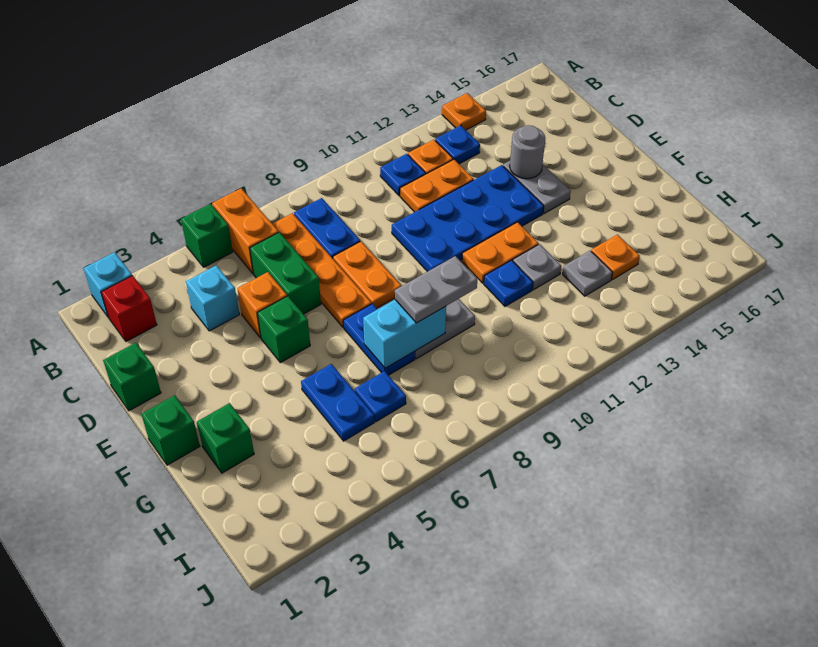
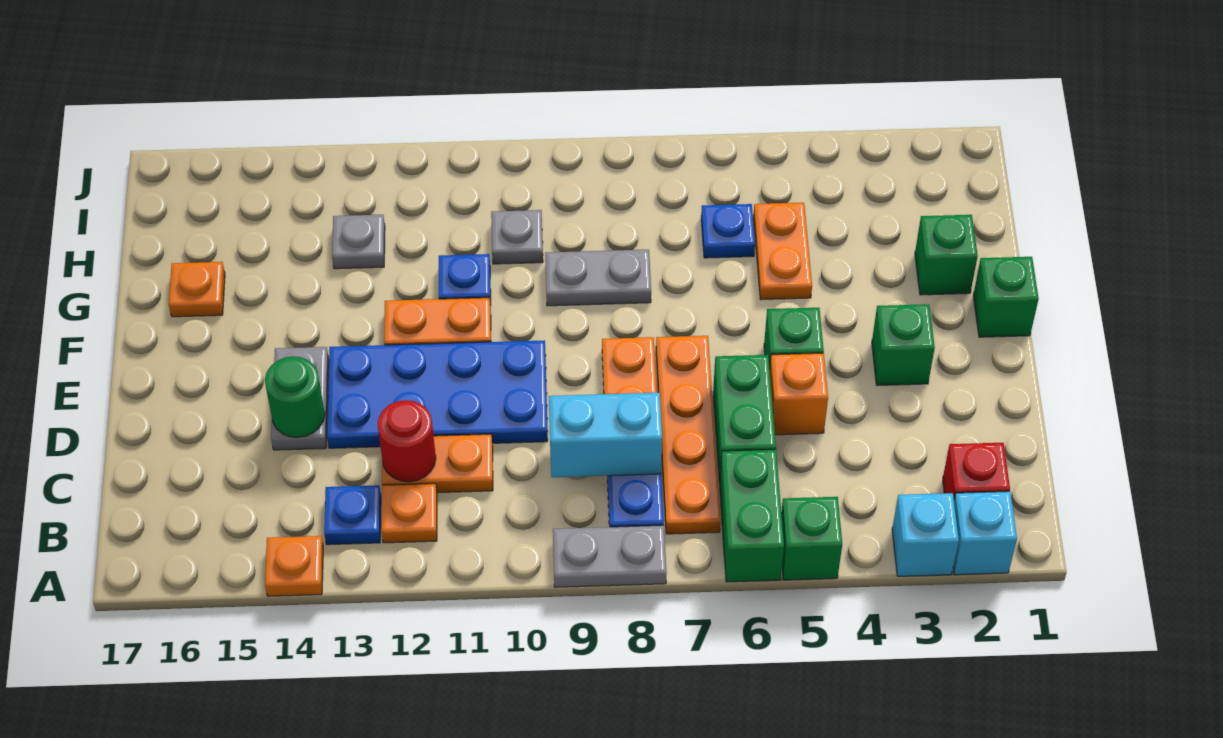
orange brick A6:B6 level 1 -> green brick A6:B6 level 1
blue plate B11 level 1 -> none
cyan brick C4 level 1 -> cyan brick A3 level 1
none -> red round brick C12 level 2
green brick D1 level 1 -> green brick E3 level 1
grey round brick D14 level 2 -> green round brick D14 level 2
blue plate F7:G7 level 1 -> none
blue plate G5:H5 level 1 -> orange plate G5:H5 level 1
cyan brick G7:G8 level 2 -> cyan brick C8:C9 level 2
grey plate G8:G9 level 3 -> grey plate A8:A9 level 1
grey plate G12 level 1 -> grey plate H10 level 1
orange plate H14 level 1 -> orange plate G16 level 1

